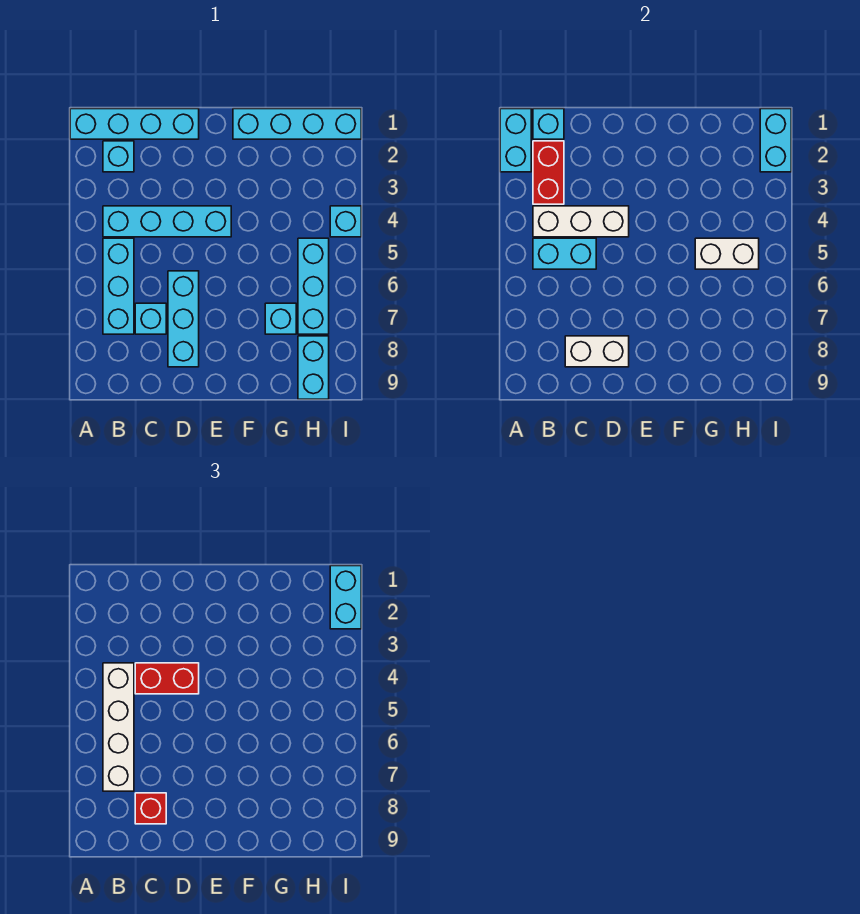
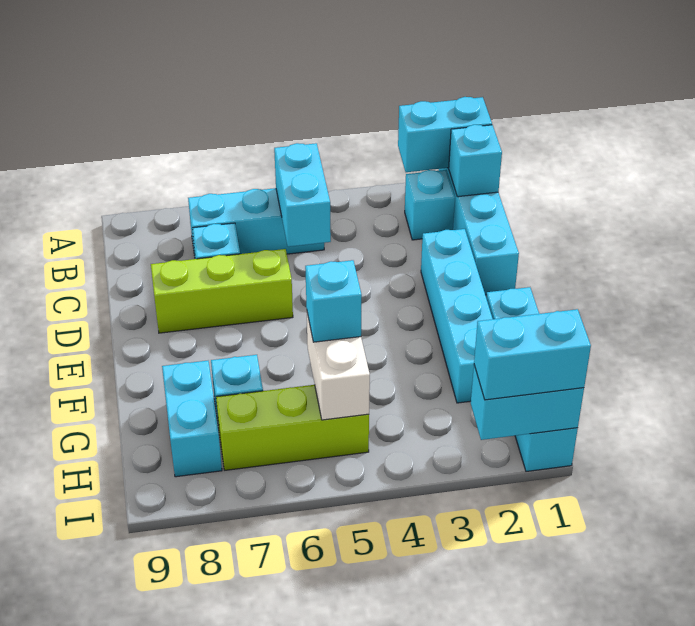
red brick B2:B3 level 2 -> none
cyan brick B4:E4 level 1 -> cyan brick D2:G2 level 1
white brick B4:D4 level 2 -> none
white brick B4:B7 level 3 -> none
red brick C4:D4 level 3 -> none
white brick C8:D8 level 2 -> none
red brick C8 level 3 -> none
cyan brick D6:D8 level 1 -> lime brick D6:D8 level 1
cyan brick H5:H7 level 1 -> lime brick H5:H7 level 1
cyan brick H8:H9 level 1 -> cyan brick G8:H8 level 1
cyan brick I4 level 1 -> cyan brick G5 level 3

